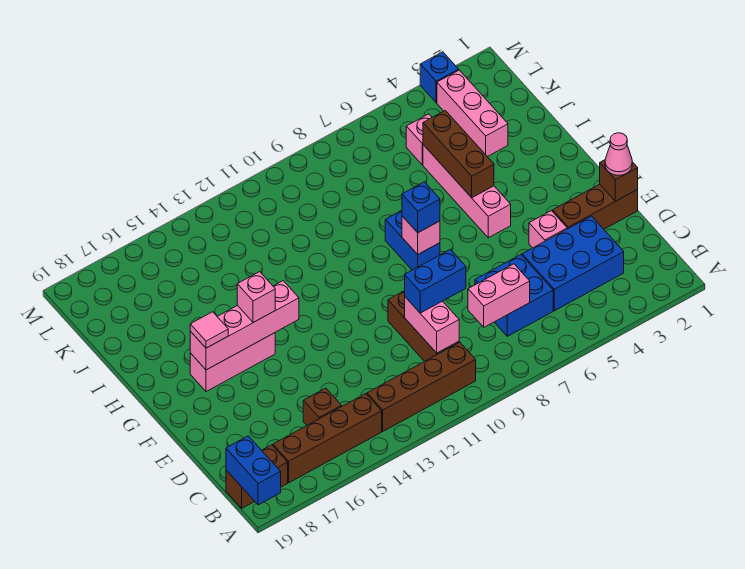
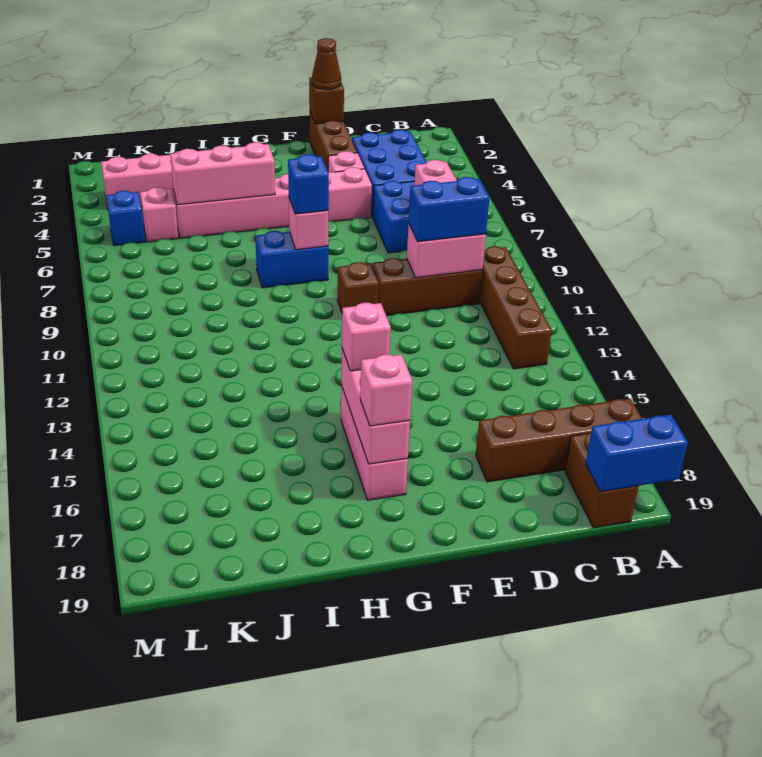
brown brick B14:B17 level 1 -> brown brick A17:D17 level 1
brown brick C15 level 1 -> brown brick F10 level 1
blue brick D9:D10 level 3 -> blue brick C10:D10 level 3
pink cone E1 level 3 -> brown cone E1 level 3
pink brick G5:J5 level 1 -> pink brick E5:J5 level 1
pink brick G14:G17 level 2 -> pink brick G15:G17 level 2
pink tile G17 level 3 -> pink brick G17 level 3
brown brick H5:J5 level 2 -> pink brick H5:J5 level 2
blue brick M3 level 1 -> blue brick L5 level 1

